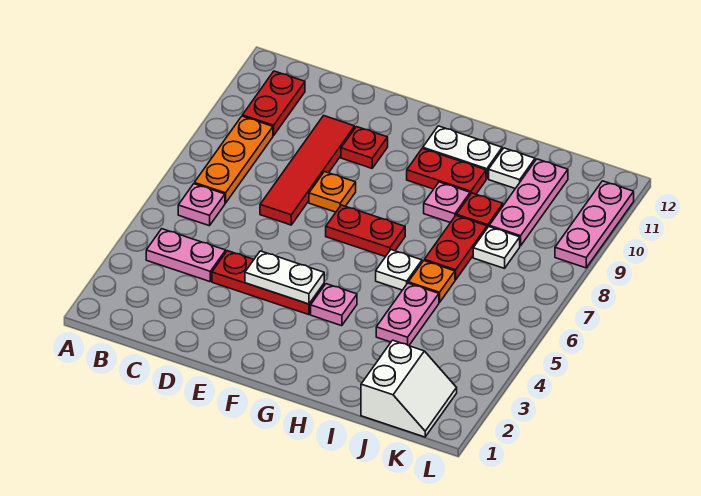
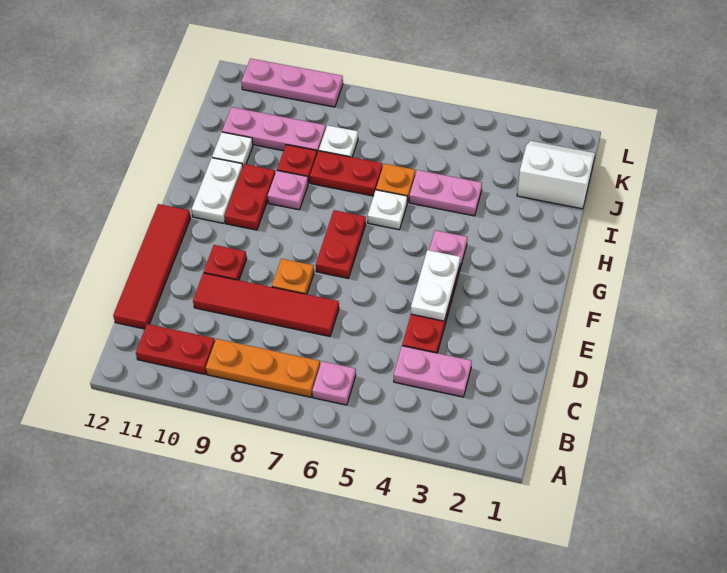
pink plate B4:C4 level 1 -> pink plate C3:C4 level 1
none -> red tile C12:F12 level 1

